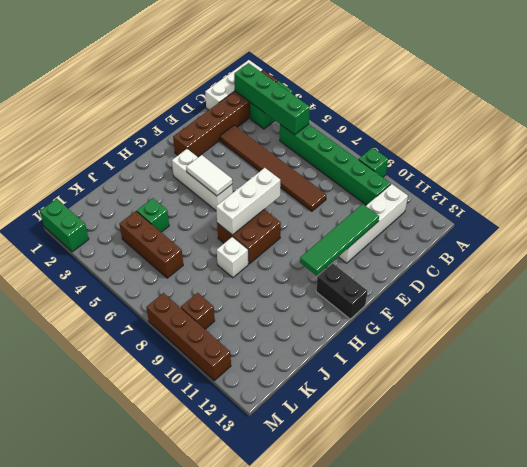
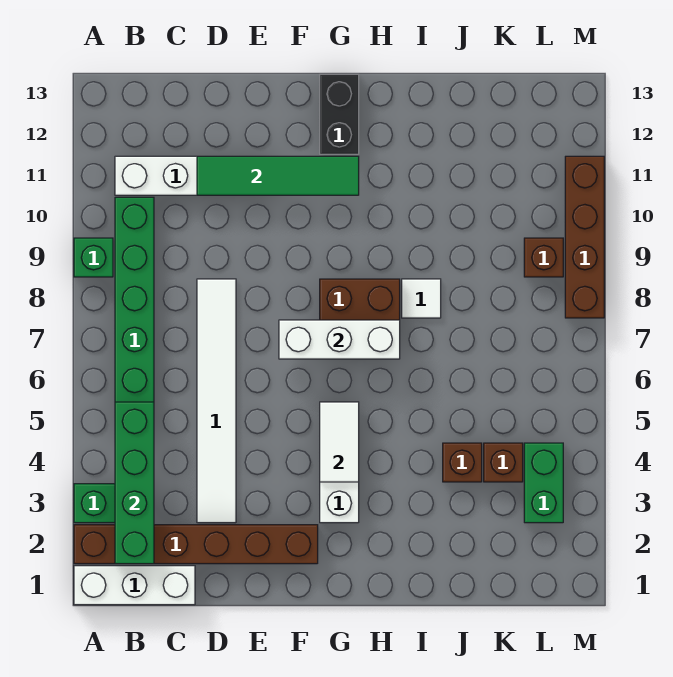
brown tile D3:D8 level 1 -> white tile D3:D8 level 1
white brick I8 level 1 -> white tile I8 level 1
green brick J4 level 1 -> brown brick J4 level 1
brown brick K4:K6 level 1 -> brown brick K4 level 1
green brick M1:M2 level 1 -> green brick L3:L4 level 1

